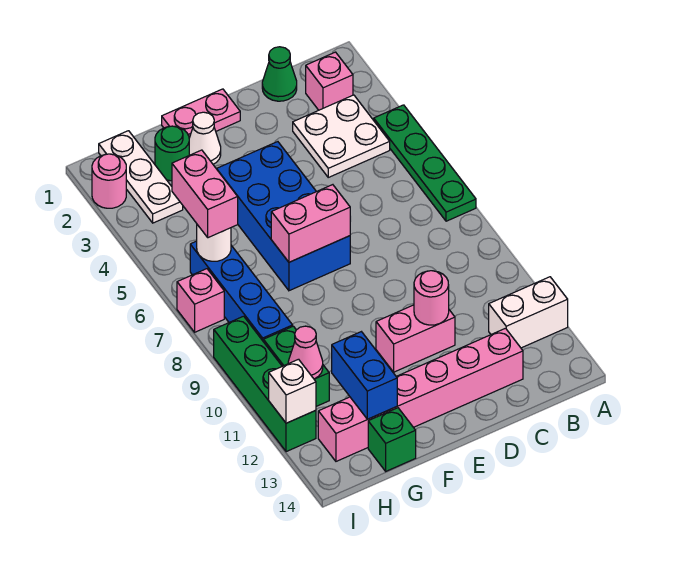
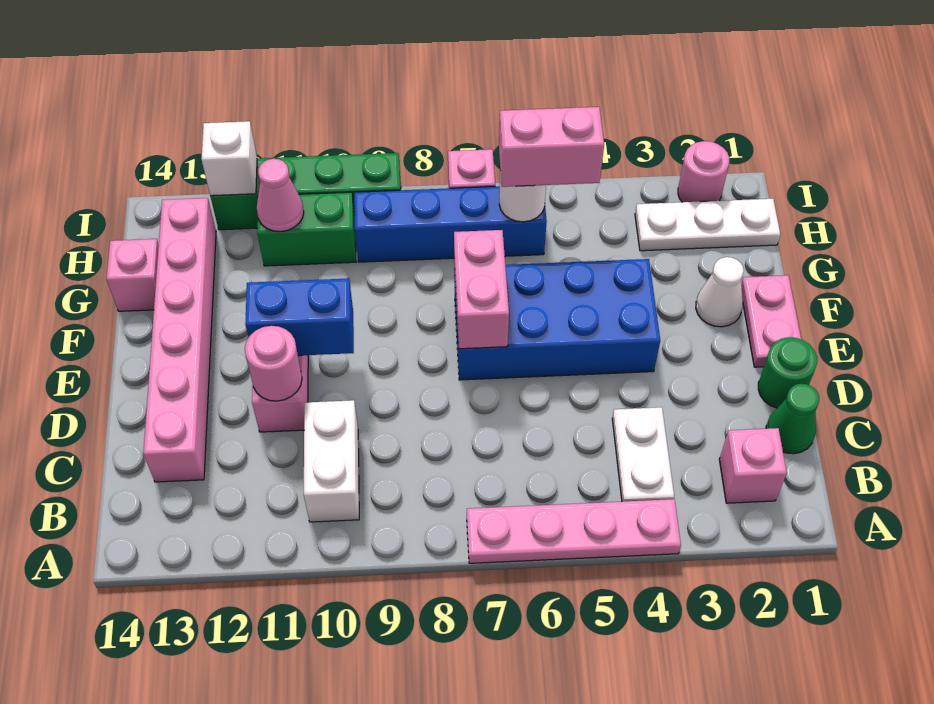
green plate A4:A7 level 1 -> pink plate A4:A7 level 1
white brick A12:B12 level 1 -> white brick B10:C10 level 1
white plate B3:C4 level 1 -> white plate B4:C4 level 1
green round brick G2 level 1 -> green round brick D1 level 1
blue brick G12:G13 level 2 -> blue brick E10:E11 level 2
green brick G14 level 1 -> pink brick G14 level 1

